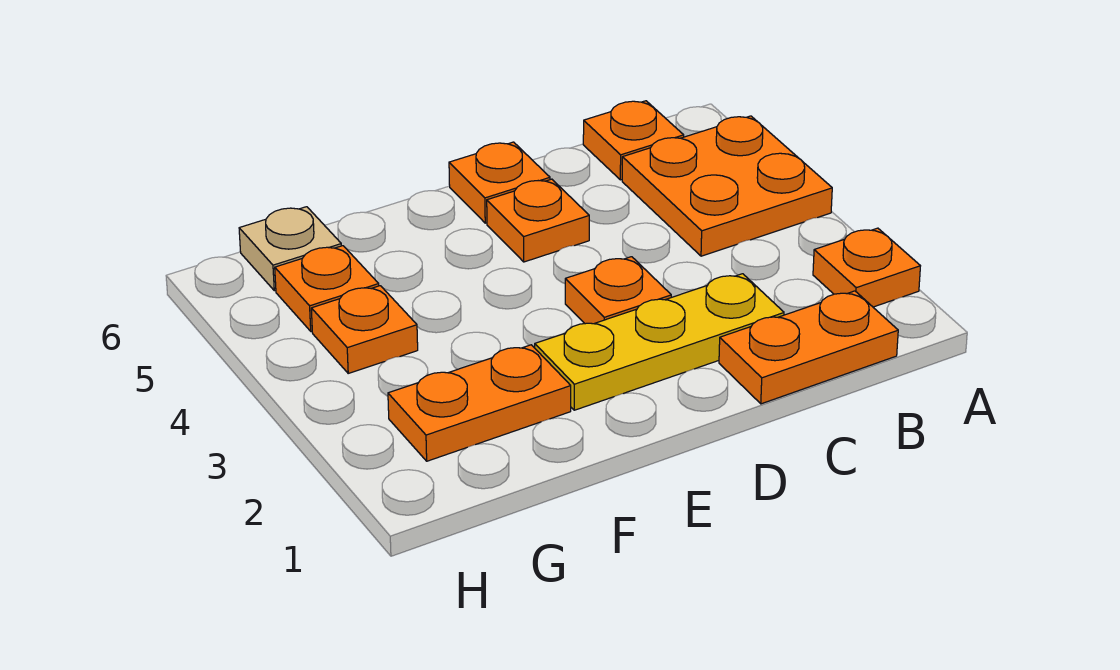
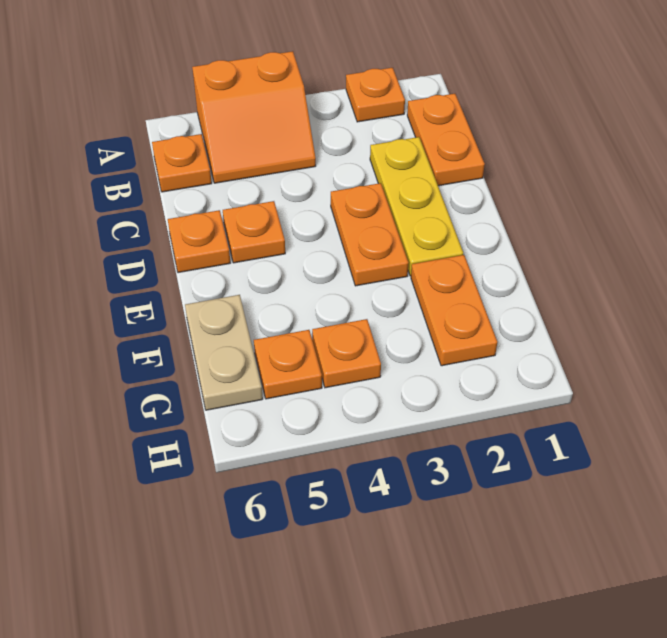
orange plate A4:B5 level 1 -> orange slope A4:B5 level 1 top A
orange plate D3 level 1 -> orange plate D3:E3 level 1
tan plate G6 level 1 -> tan plate F6:G6 level 1

